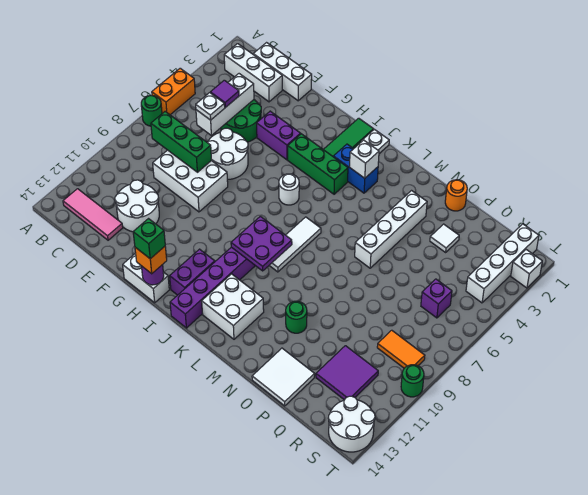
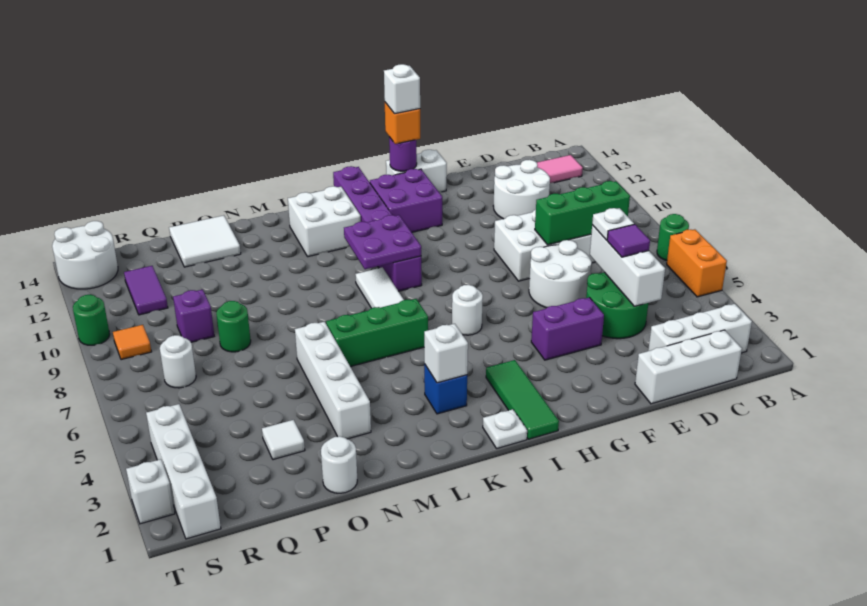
green brick H4:J4 level 1 -> green brick K6:M6 level 1
green brick H14 level 4 -> white brick H14 level 4
purple brick I12:I13 level 1 -> purple brick H12:I13 level 1
blue brick J3:K3 level 1 -> blue brick K3 level 1
green round brick N11 level 1 -> green round brick P8 level 1
orange round brick O1 level 1 -> white round brick O1 level 1
purple tile Q11:R12 level 1 -> purple tile R11:R12 level 1
purple brick R6 level 1 -> purple brick Q9 level 1
none -> white round brick R7 level 1
orange tile R9:S9 level 1 -> orange tile S9 level 1

